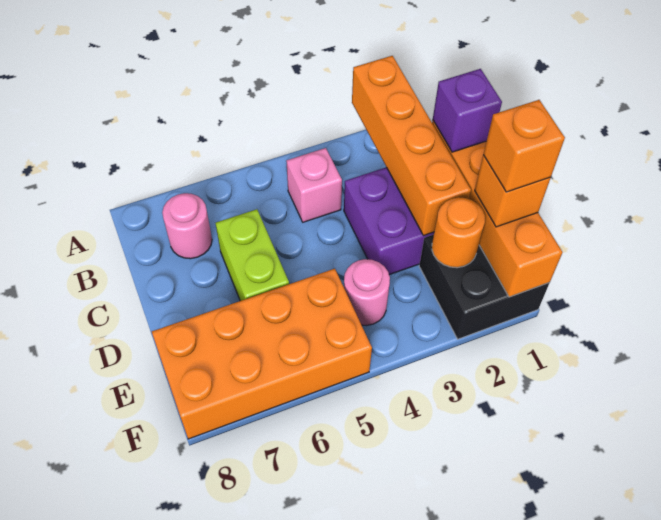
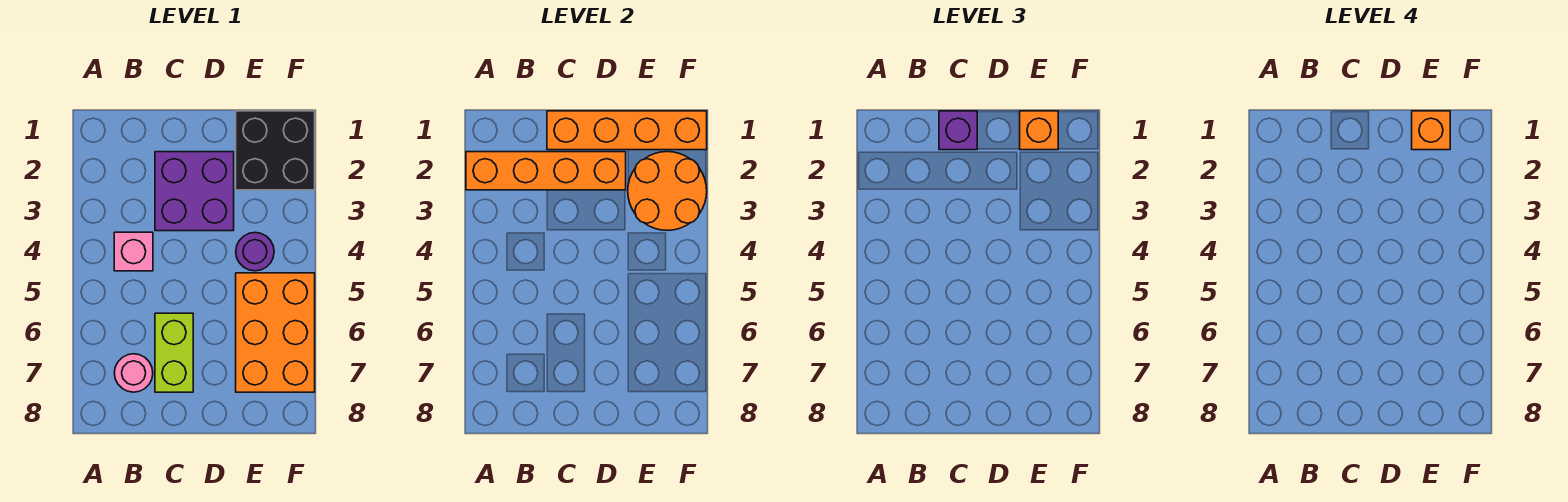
lime brick C6:D6 level 1 -> lime brick C6:C7 level 1
orange round brick E2 level 2 -> orange round brick E2:F3 level 2
pink round brick E4 level 1 -> purple round brick E4 level 1
orange brick E5:F8 level 1 -> orange brick E5:F7 level 1

